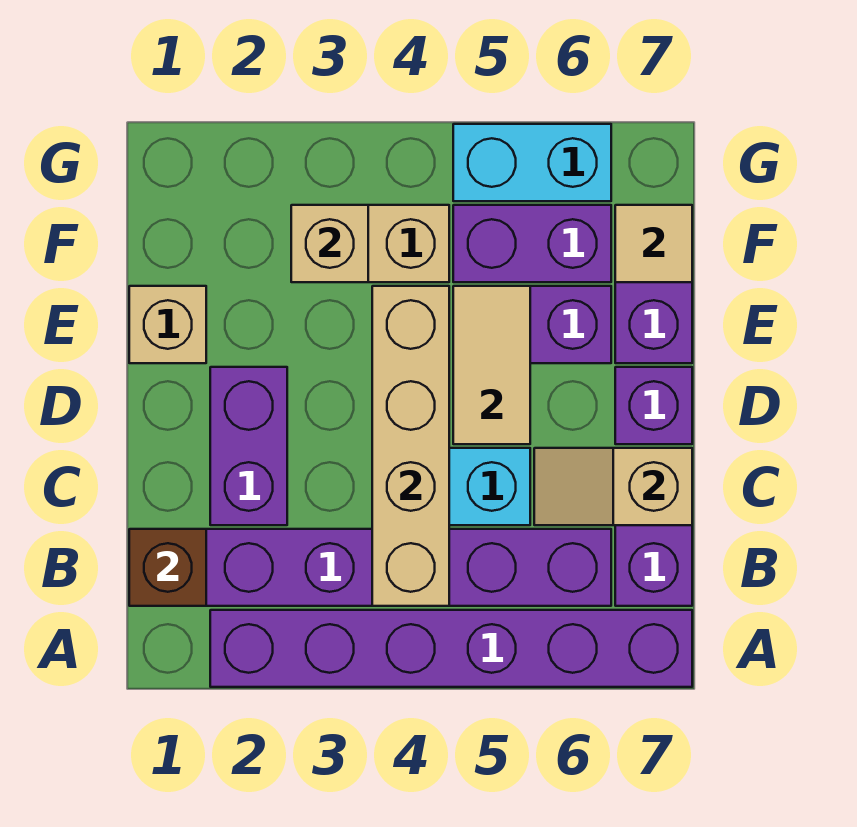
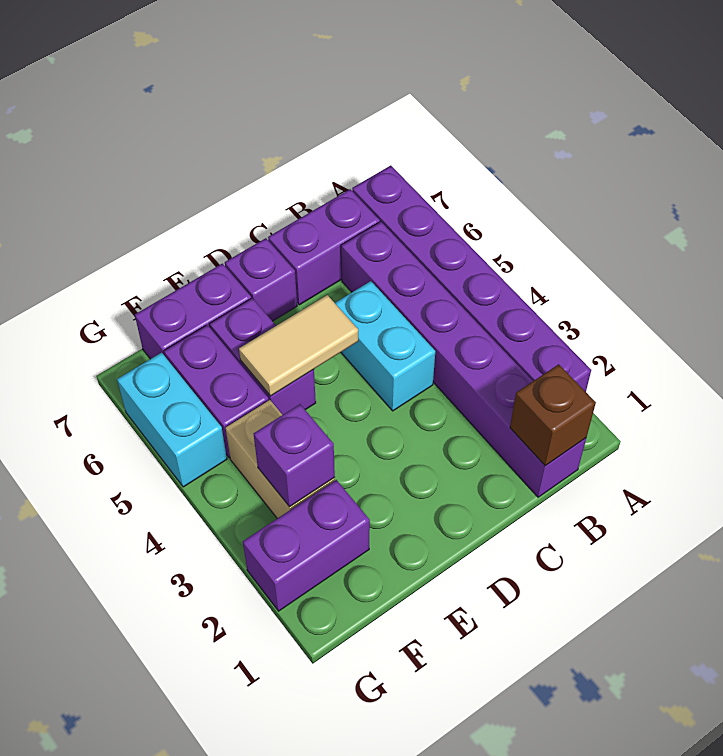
tan brick B4:E4 level 2 -> none
purple brick C2:D2 level 1 -> purple brick F2:G2 level 1
tan slope C6:C7 level 2 top 7 -> none
tan brick E1 level 1 -> none
tan brick F3 level 2 -> purple brick F3 level 2
tan tile F7 level 2 -> none

